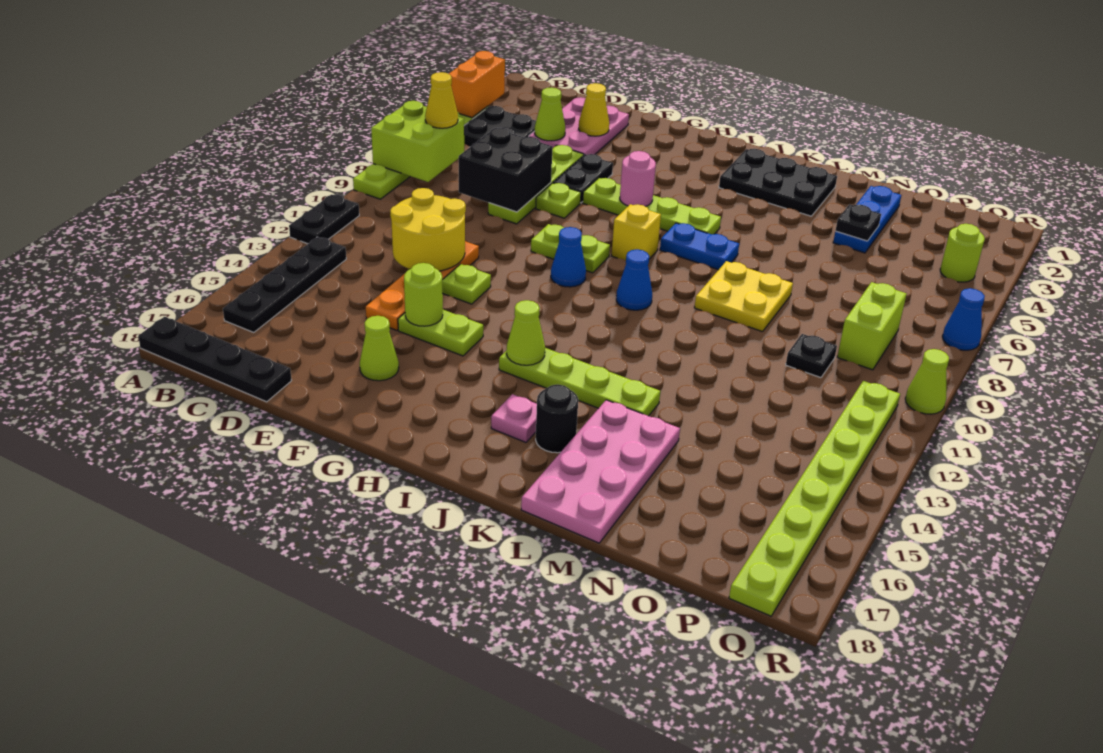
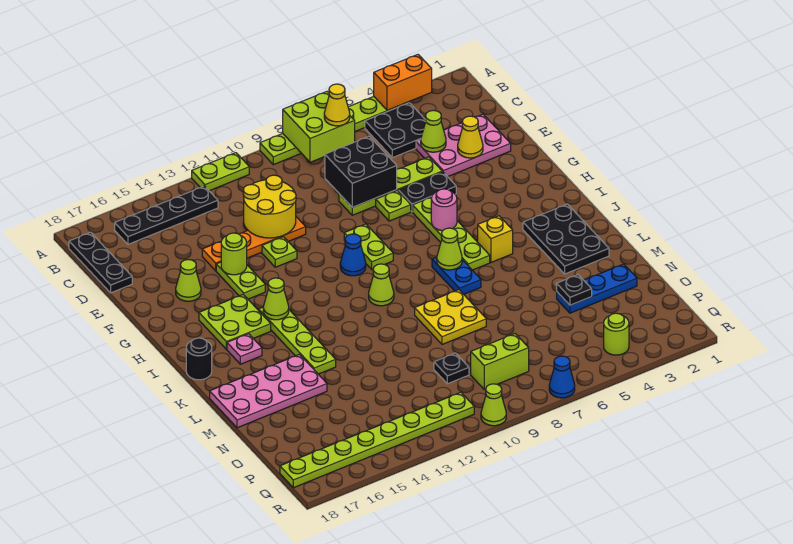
black plate A11:A12 level 1 -> lime plate A11:A12 level 1
black plate A18:D18 level 1 -> black plate B18:D18 level 1
none -> lime plate H15:I16 level 1
yellow brick I8 level 1 -> yellow brick J5 level 1
none -> lime cone J7 level 2
blue cone J10 level 1 -> lime cone J10 level 1
black round brick K16 level 1 -> black round brick J18 level 1

